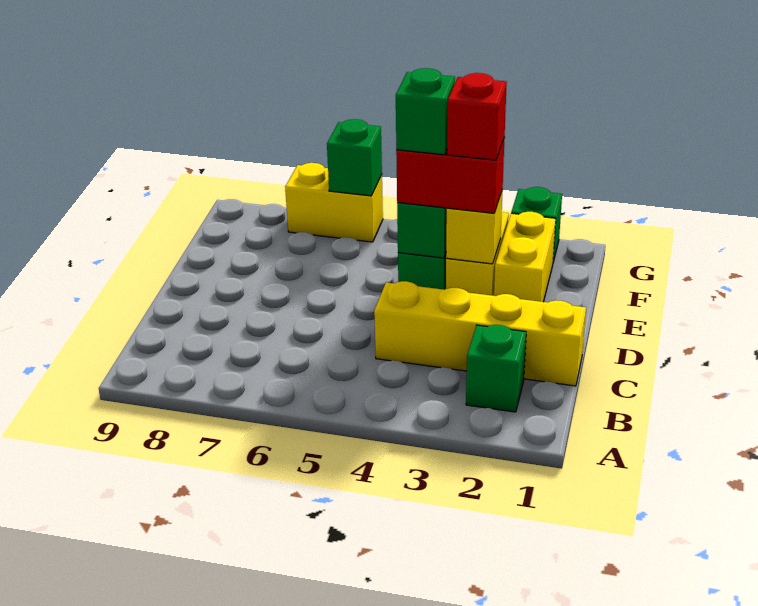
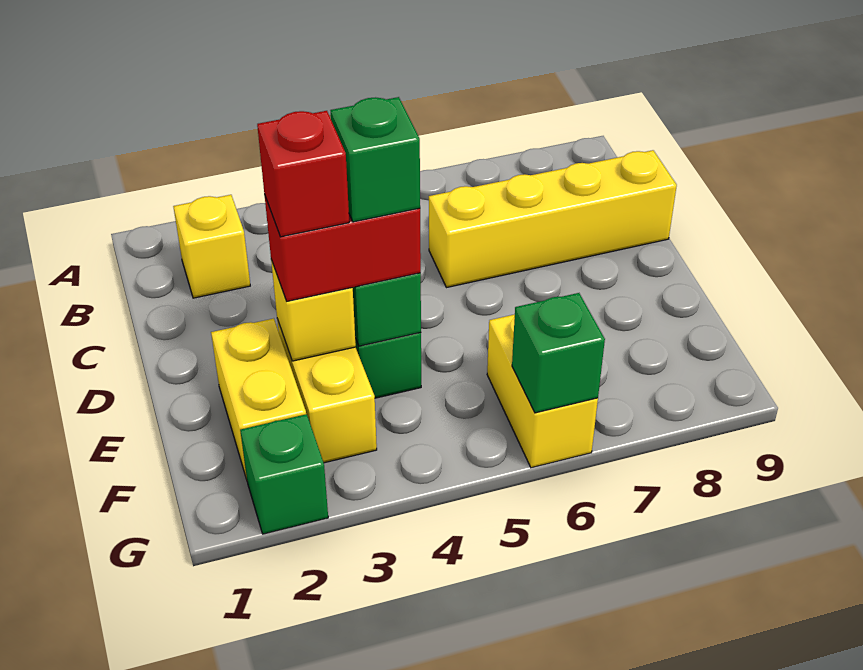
green brick B2 level 1 -> yellow brick B2 level 1
yellow brick C1:C4 level 1 -> yellow brick C6:C9 level 1
yellow brick G6:G7 level 1 -> yellow brick F6:G6 level 1

